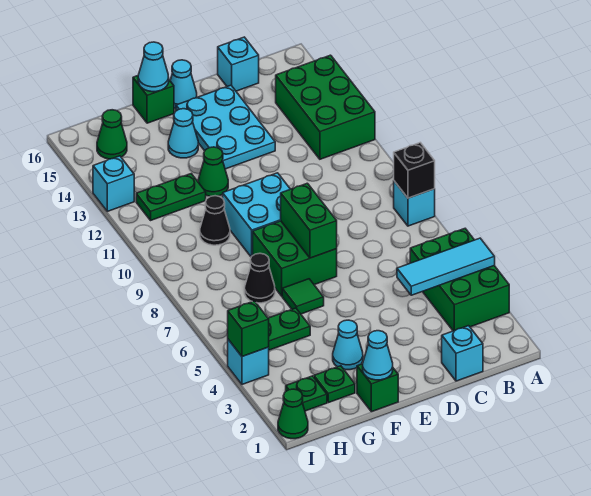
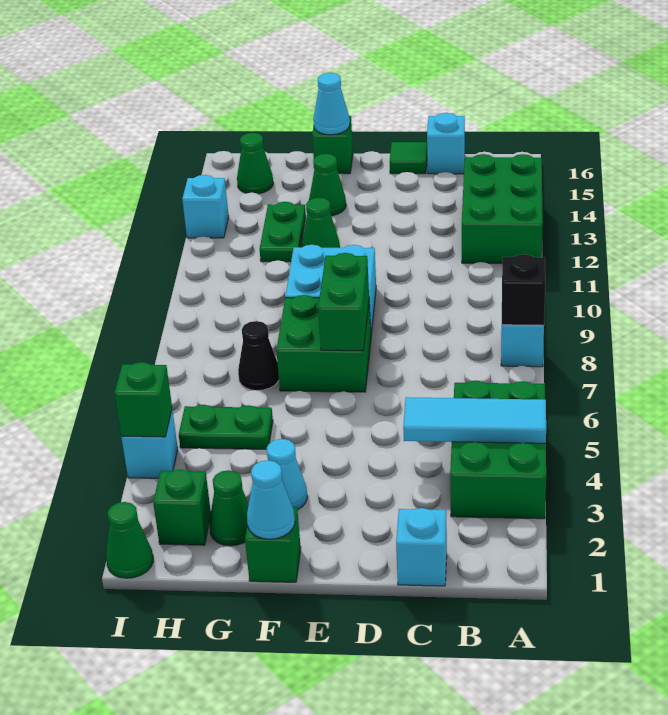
cyan plate D13:E15 level 1 -> none
cyan cone E16 level 1 -> none
green tile F6 level 1 -> green tile D16 level 1
cyan cone F14 level 1 -> green cone F14 level 1
green plate G2 level 1 -> green cone G2 level 1
black cone G10 level 1 -> none
green plate G12:H12 level 1 -> green plate G12:G13 level 1
green plate H2 level 1 -> green brick H2 level 1

